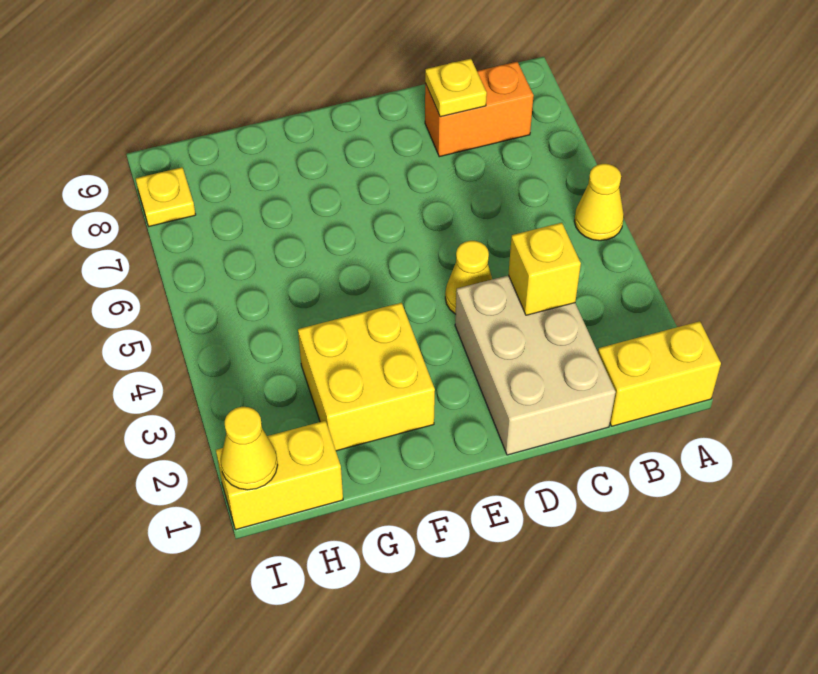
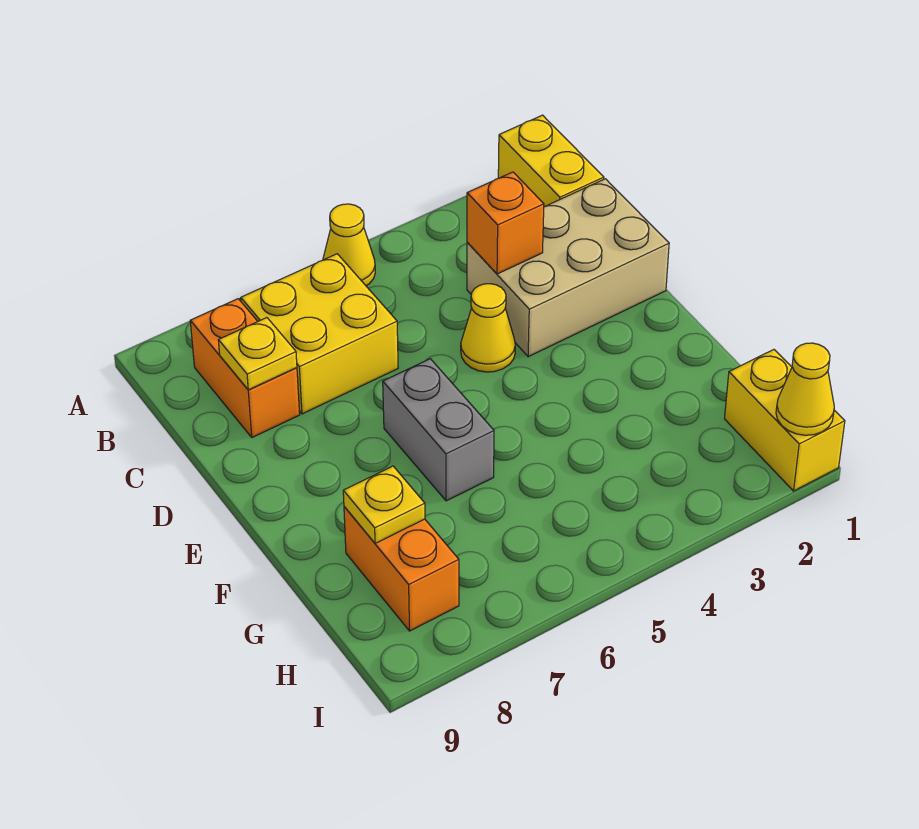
yellow brick C3 level 2 -> orange brick C3 level 2
none -> grey brick E6:F6 level 1
yellow brick F2:G3 level 1 -> yellow brick B6:C7 level 1
none -> orange brick G8:H8 level 1
yellow plate I8 level 1 -> yellow plate G8 level 2

